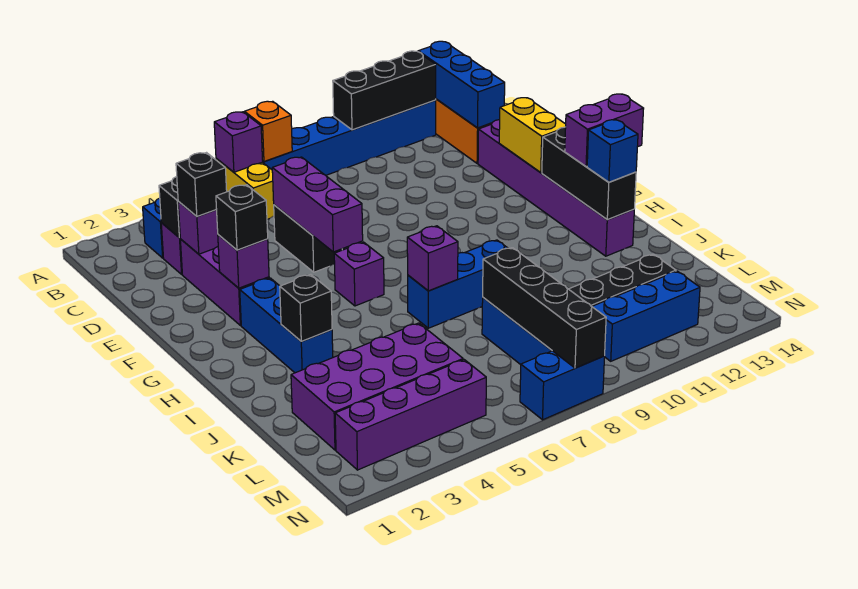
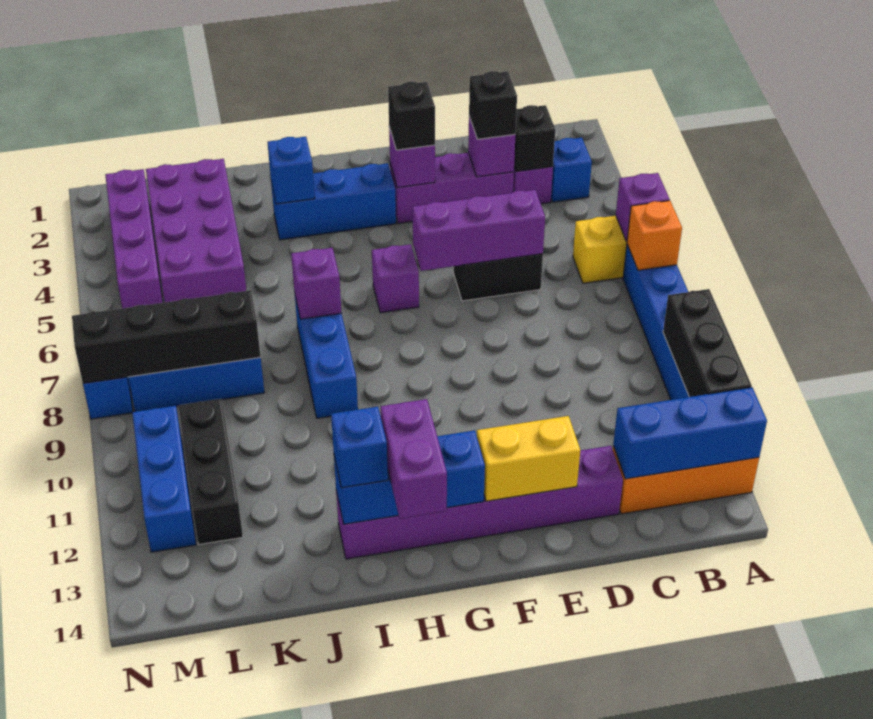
black brick G13:I13 level 2 -> blue brick G13:I13 level 2
black brick I3 level 2 -> blue brick I3 level 2

